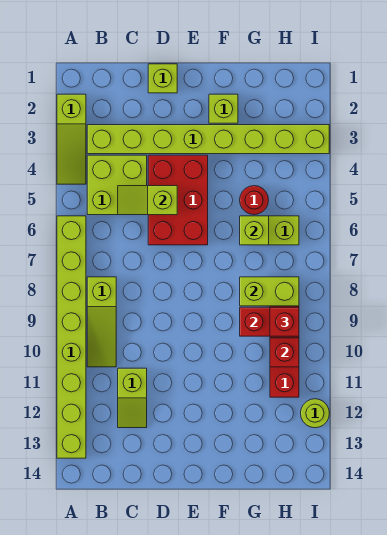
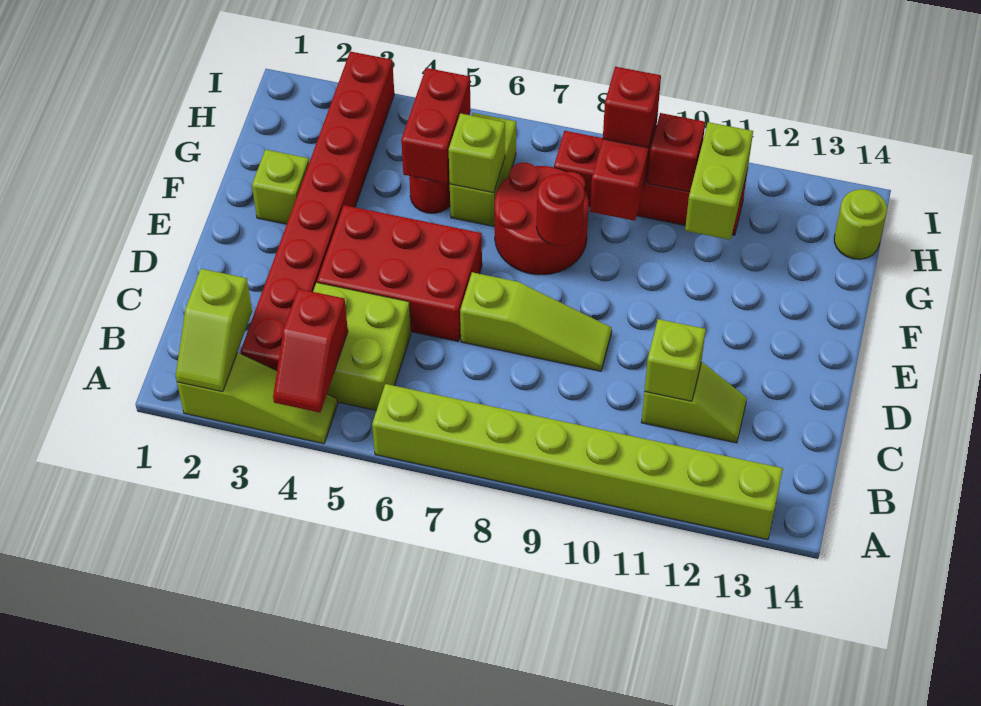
none -> red slope A4:B4 level 2 top B
lime brick B3:I3 level 1 -> red brick B3:I3 level 1
lime slope B8:B10 level 1 top 8 -> lime slope D7:D9 level 1 top 7
lime slope C5:D5 level 2 top D -> lime slope A2:B2 level 2 top B
lime brick D1 level 1 -> lime brick C11 level 2
none -> red round brick F7:G8 level 1
none -> red round brick F8 level 2
none -> red brick G5:H5 level 2
lime brick G8:H8 level 2 -> lime brick G11:H11 level 2
lime round brick I12 level 1 -> lime round brick H14 level 1

